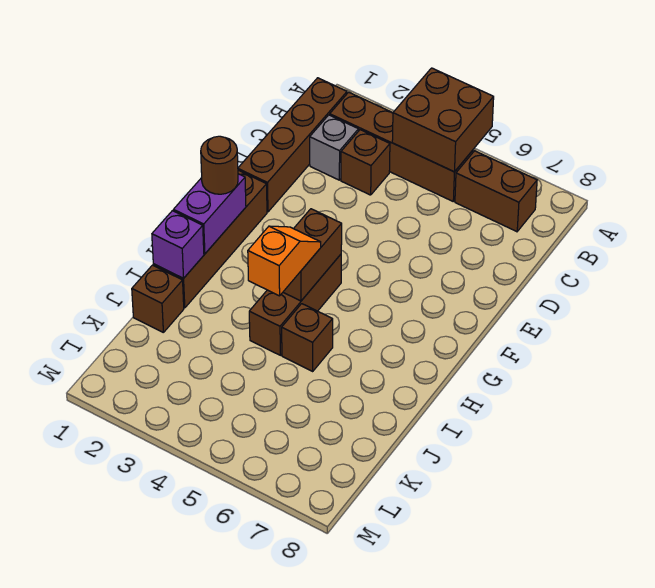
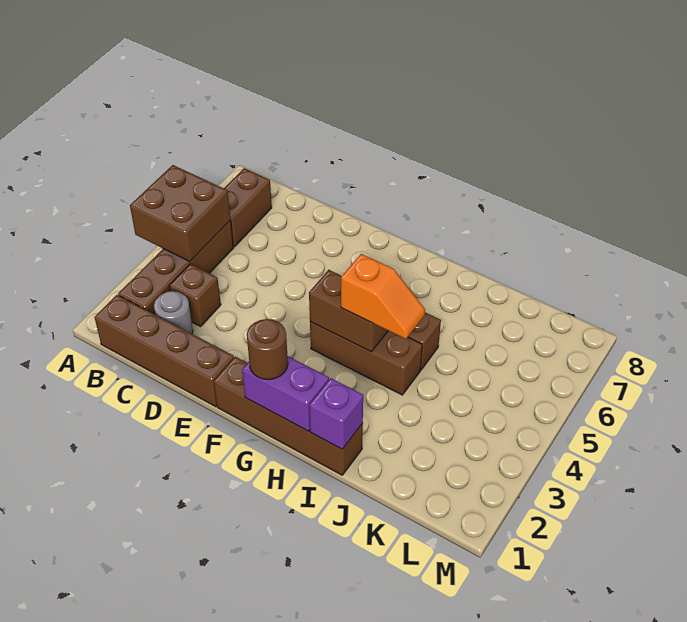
grey brick C2 level 1 -> grey round brick C2 level 1
orange slope H4:I4 level 3 top I -> orange slope H4:I4 level 3 top H
brown brick J1 level 1 -> none

